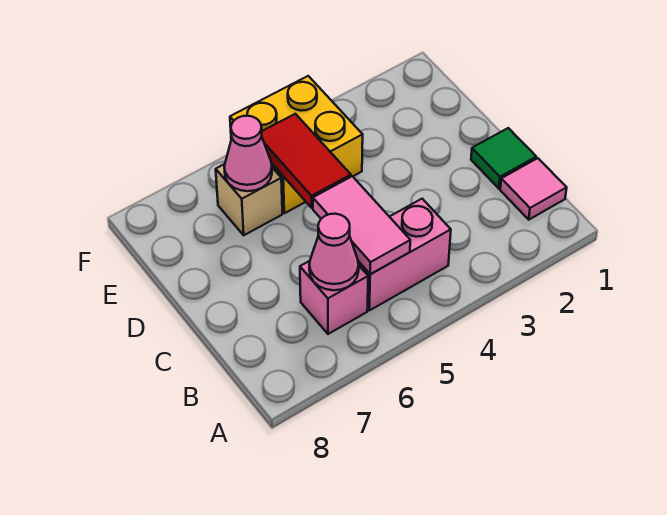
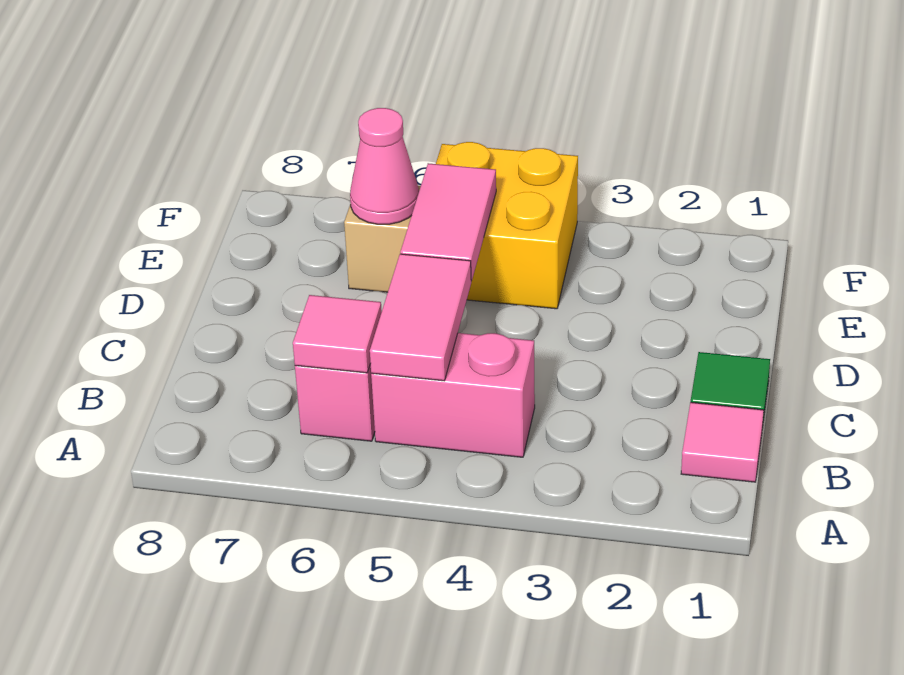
pink cone B6 level 2 -> pink tile B6 level 2
red tile D5:E5 level 2 -> pink tile D5:E5 level 2

